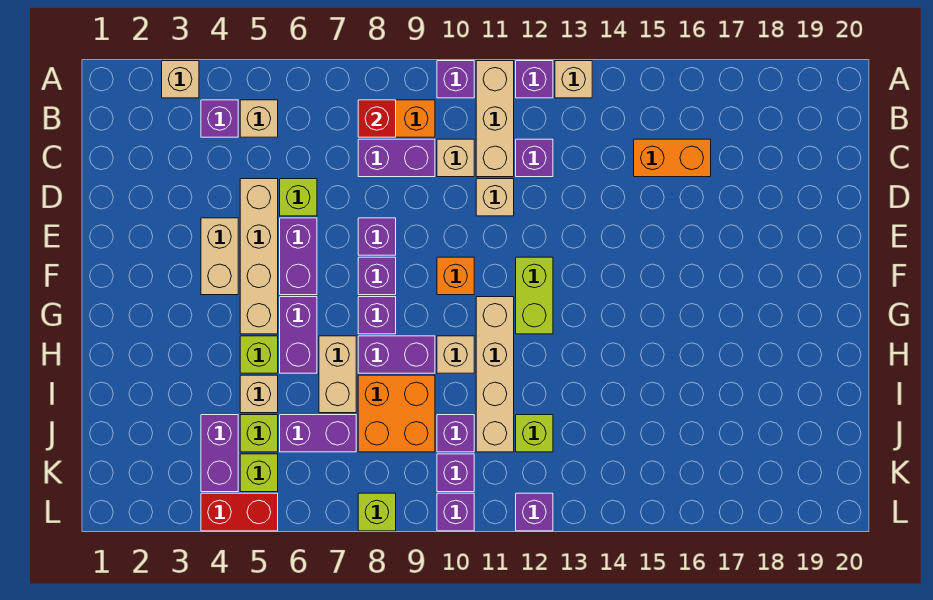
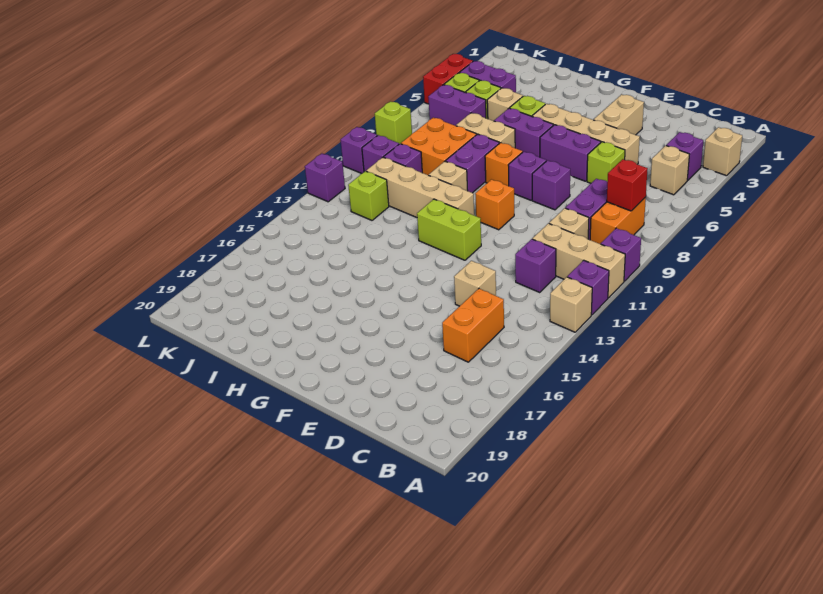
tan brick D11 level 1 -> tan brick D14 level 1
tan brick E4:F4 level 1 -> tan brick E3:E4 level 1
purple brick G8 level 1 -> orange brick G8 level 1
purple brick J6:J7 level 1 -> purple brick J6:K6 level 1

